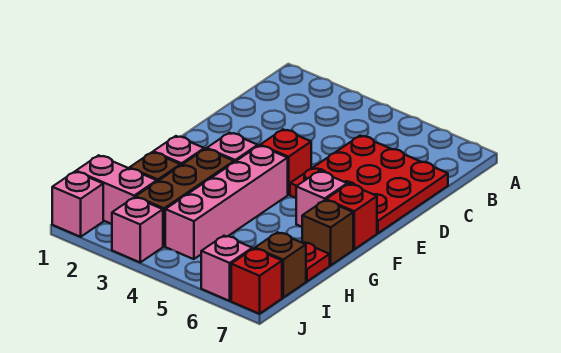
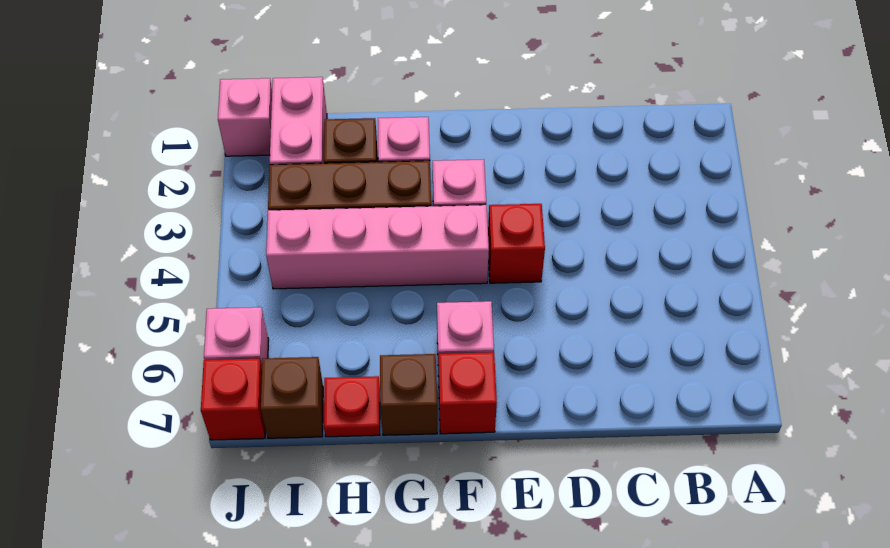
red plate C5:E7 level 1 -> none
pink brick J3 level 1 -> none

